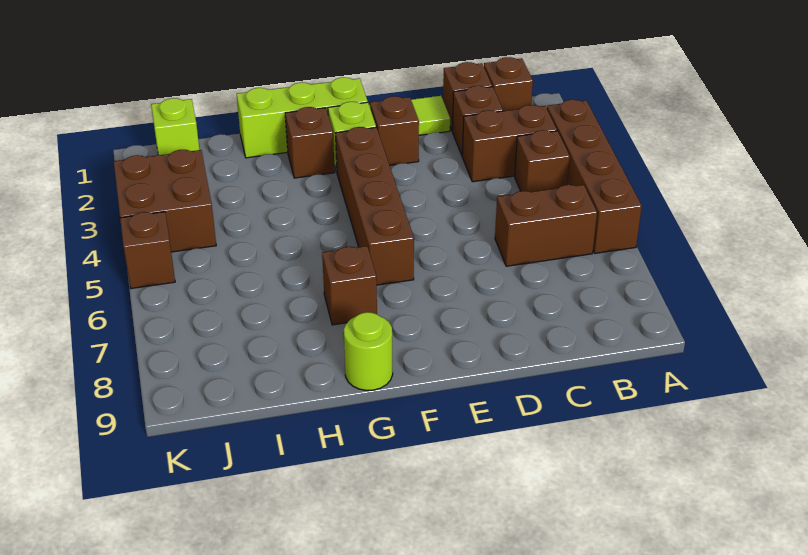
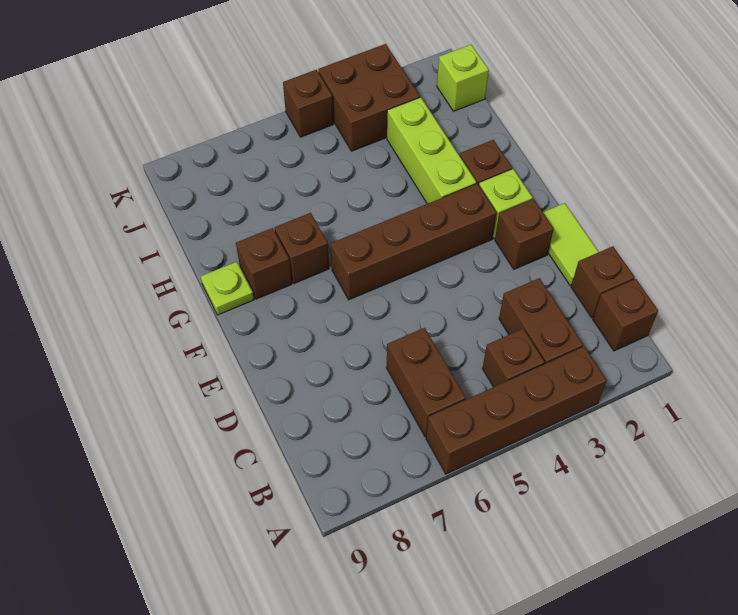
brown brick C2 level 1 -> brown brick G8 level 1
lime brick F1:H1 level 1 -> lime brick G3:I3 level 1
lime round brick G9 level 1 -> lime plate G9 level 1

